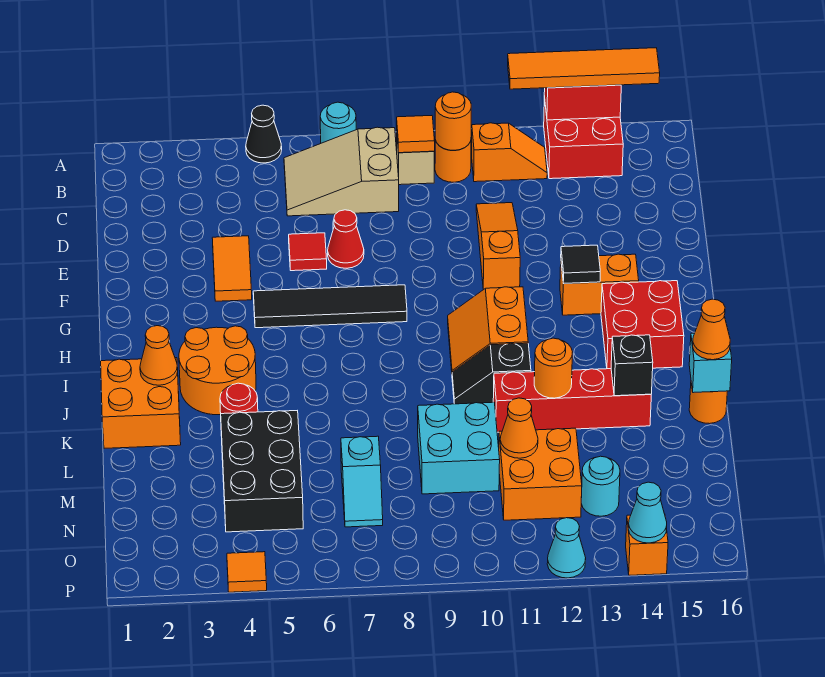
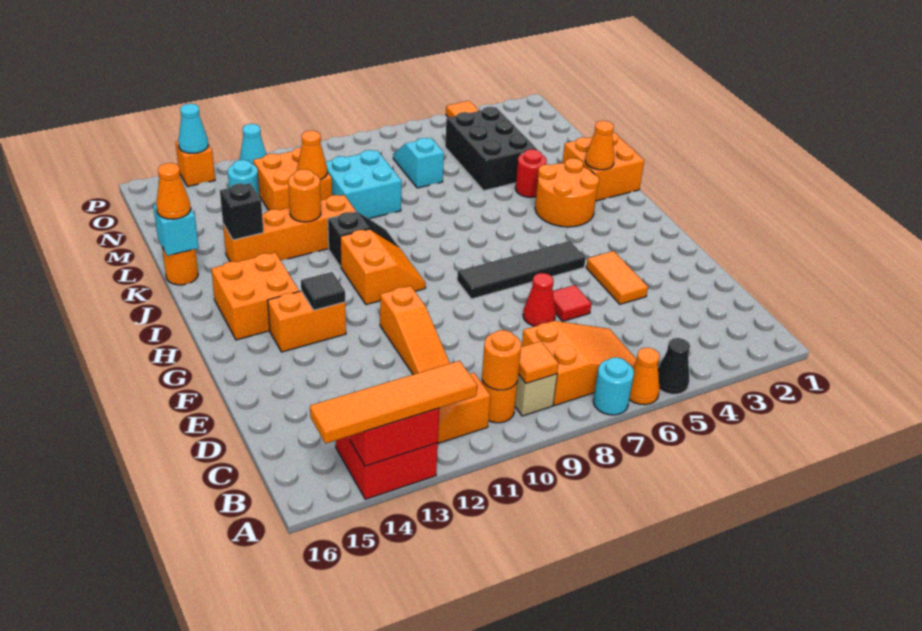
none -> orange cone A6 level 1
tan slope B6:C8 level 1 top 8 -> orange slope B6:C8 level 1 top 8
red brick H14:I15 level 1 -> orange brick H14:I15 level 1
red brick K11:K14 level 1 -> orange brick K11:K14 level 1

